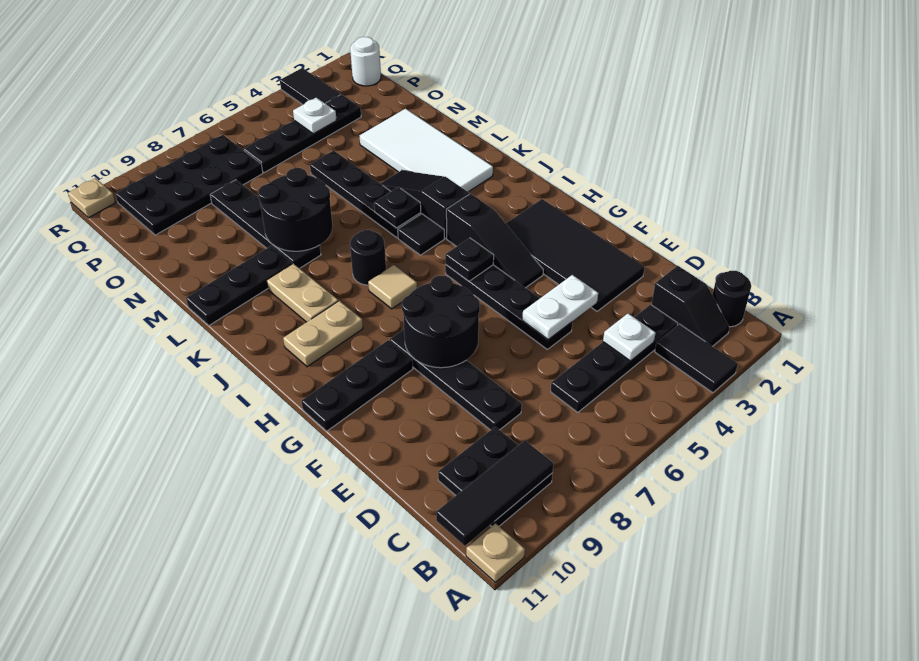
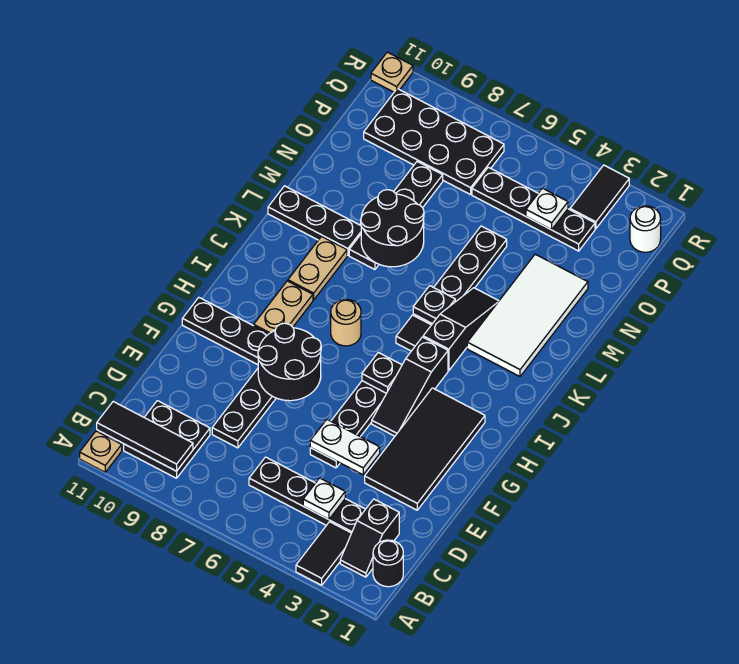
tan tile I7 level 1 -> tan round brick I7 level 1
tan plate I9:I10 level 1 -> tan plate H9:I9 level 1
black round brick J7 level 1 -> none

